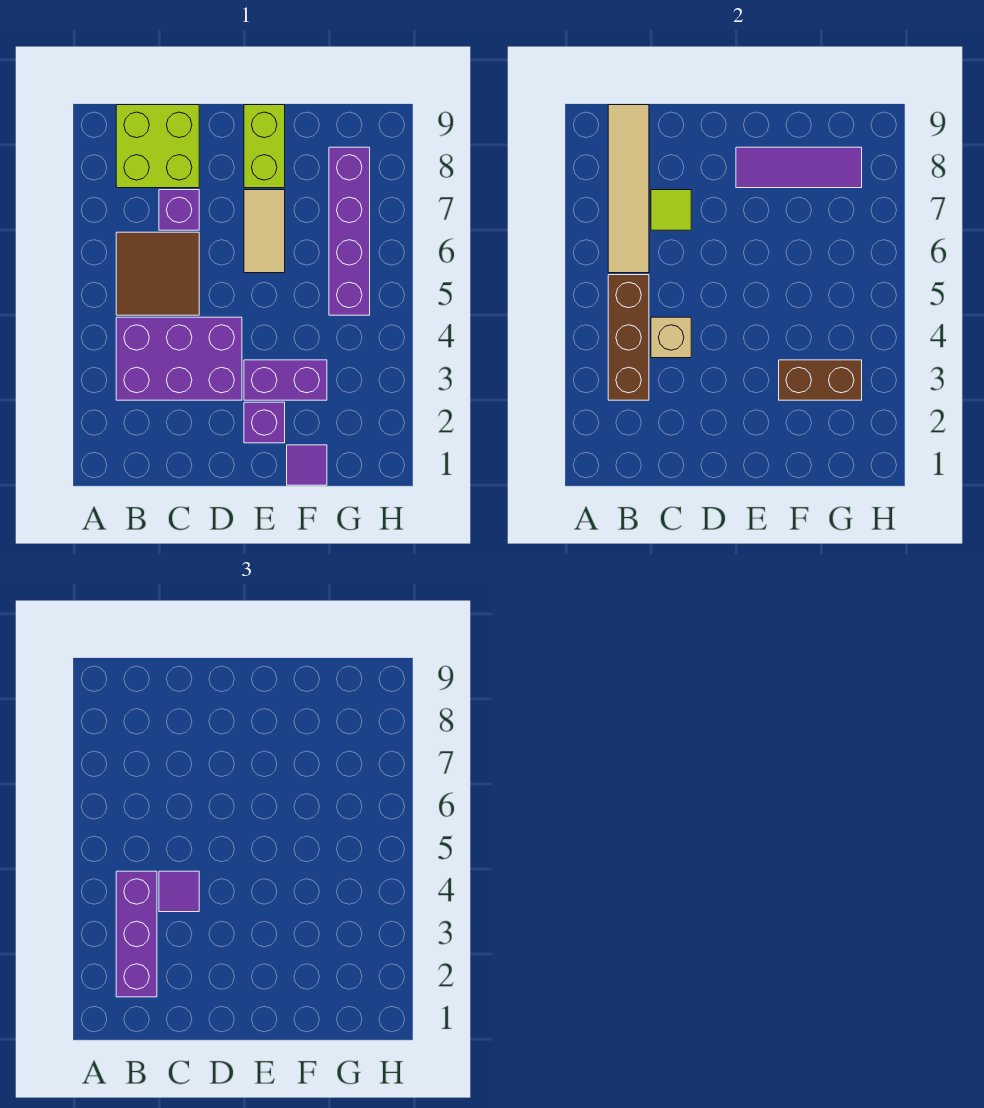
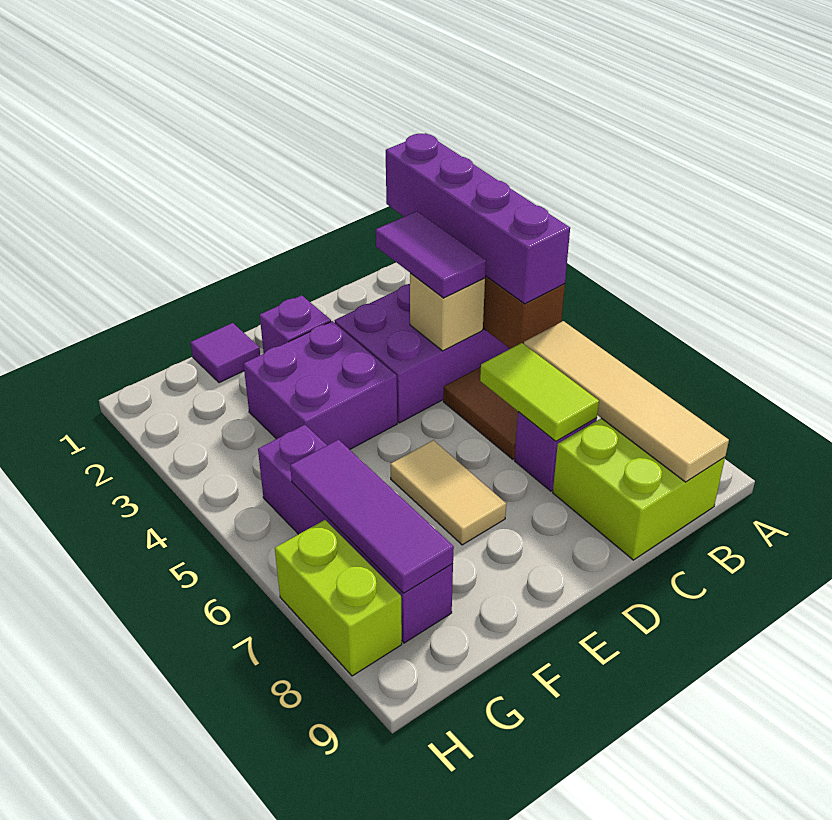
purple brick B2:B4 level 3 -> purple brick B2:B5 level 3
purple tile C4 level 3 -> purple tile C3:C4 level 3
lime tile C7 level 2 -> lime tile C6:C7 level 2
purple brick E3:F3 level 1 -> purple brick E3:F4 level 1
lime brick E8:E9 level 1 -> lime brick H7:H8 level 1
purple tile E8:G8 level 2 -> purple tile G6:G8 level 2
brown brick F3:G3 level 2 -> none

